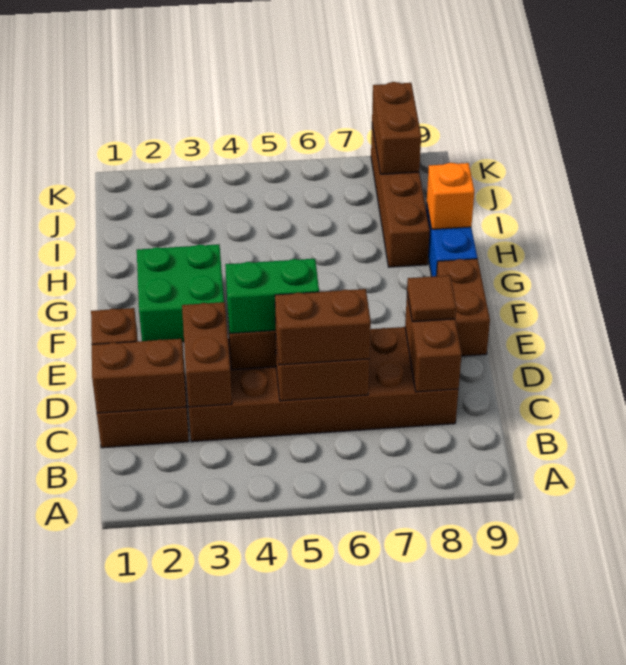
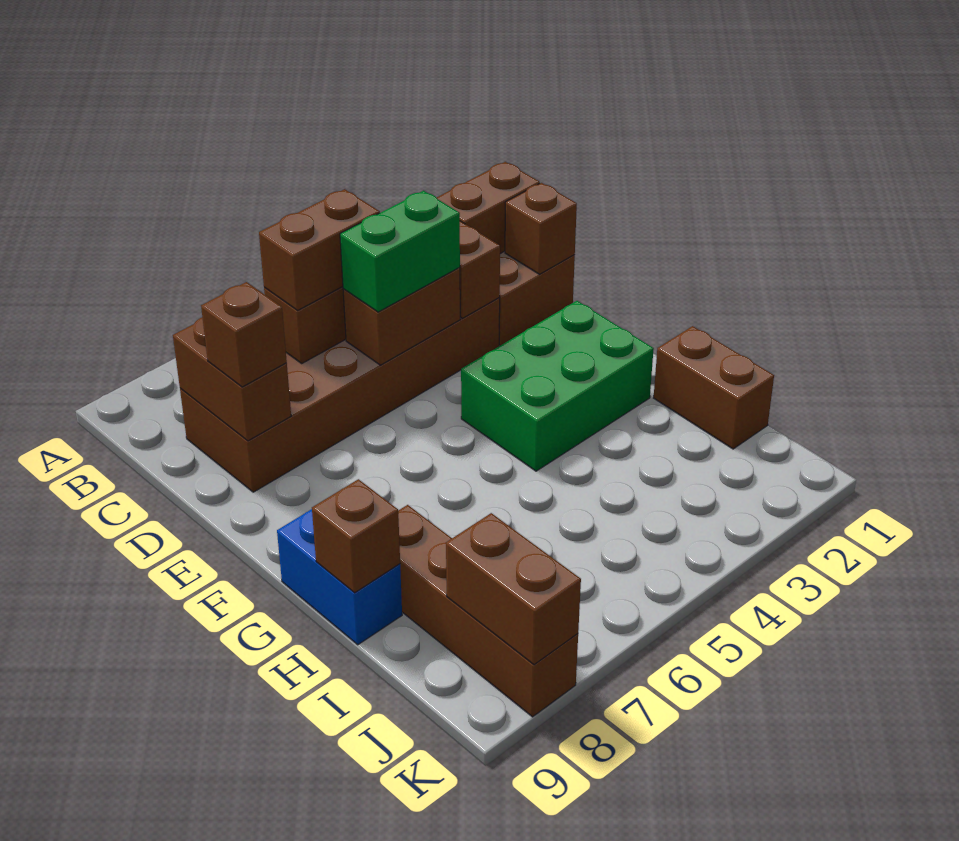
brown tile D8 level 3 -> brown brick D8 level 3
brown brick E9:F9 level 1 -> brown brick H1:I1 level 1
green brick F2:G3 level 1 -> green brick F2:G4 level 1
orange brick H9 level 2 -> brown brick H9 level 2

